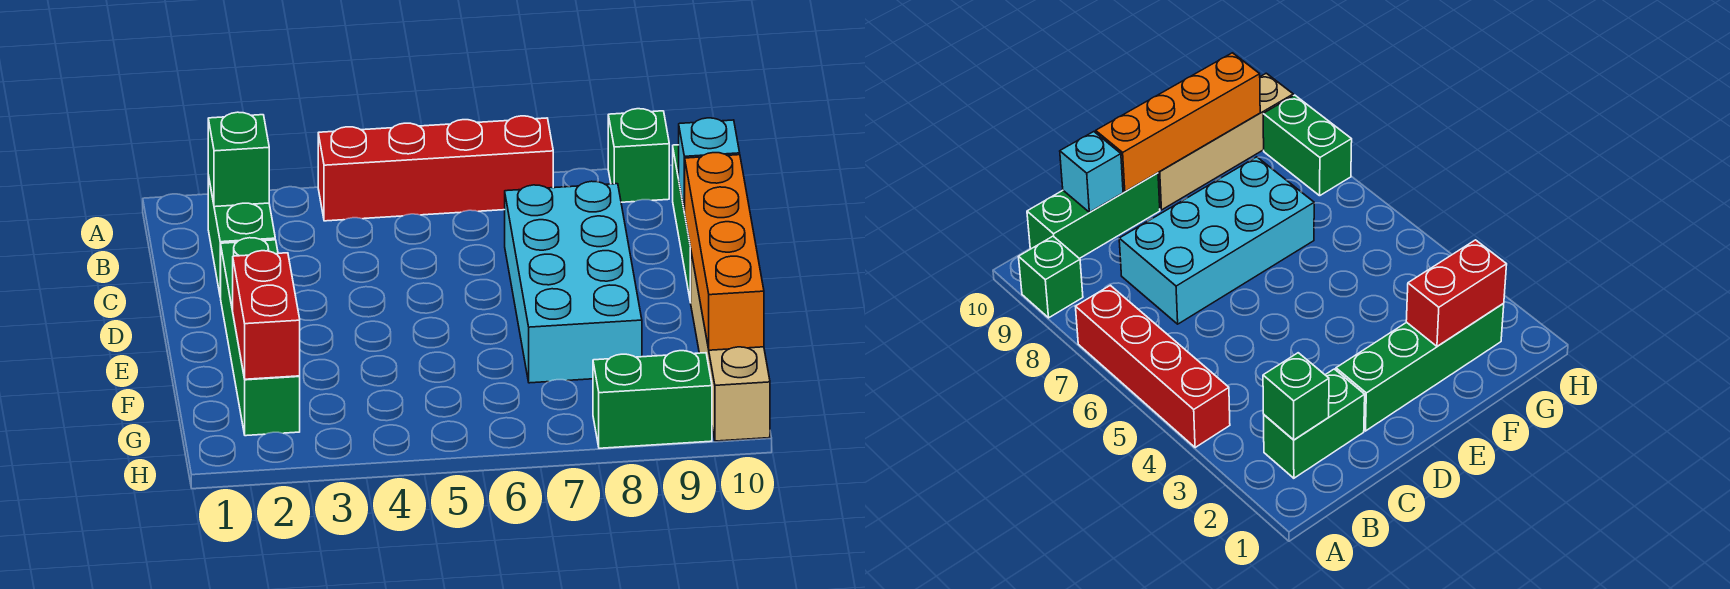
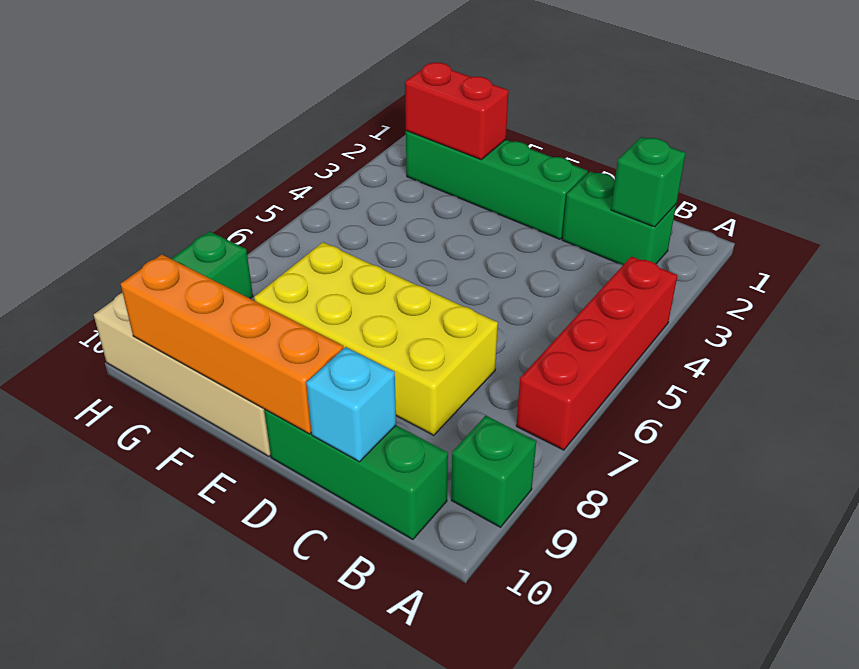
cyan brick C7:F8 level 1 -> yellow brick C7:F8 level 1

